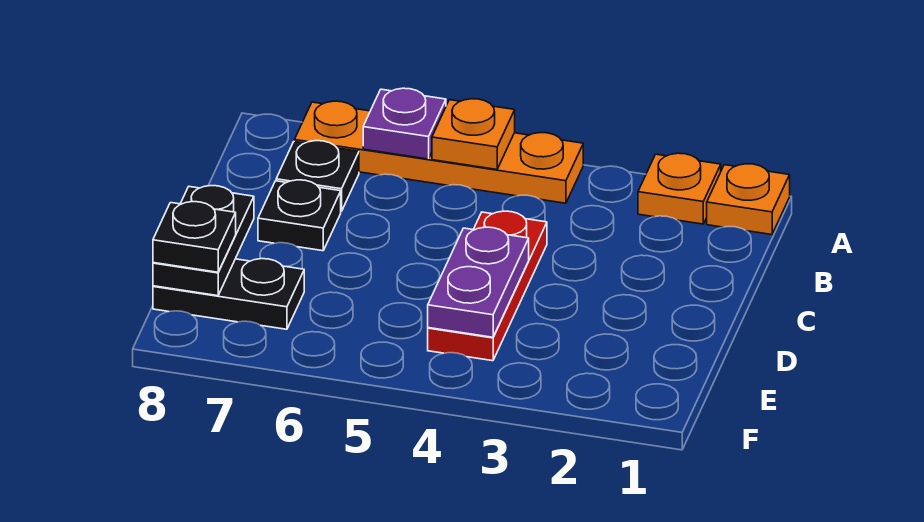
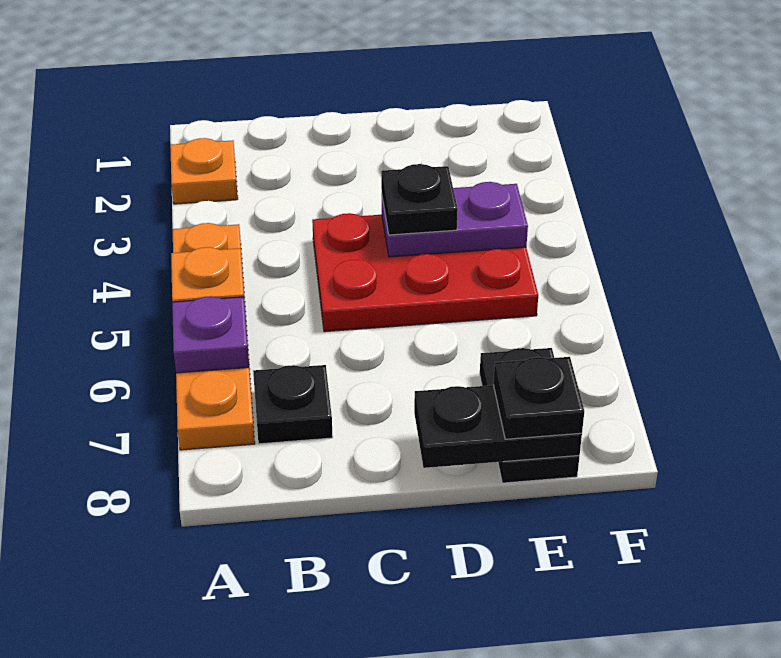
orange plate A1 level 1 -> none
red plate C4:E4 level 1 -> red plate C4:E5 level 1
black plate C7 level 1 -> black plate D4 level 3

